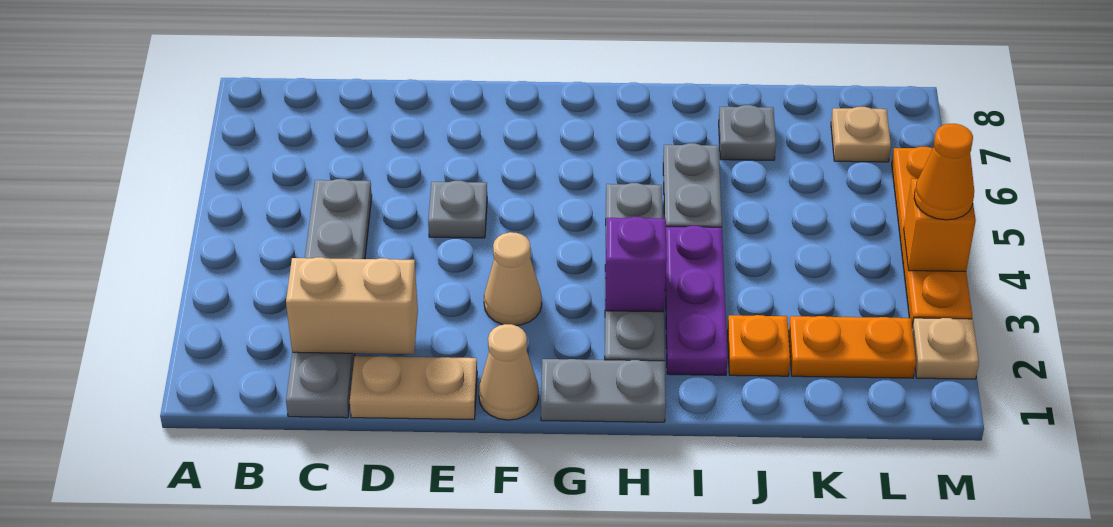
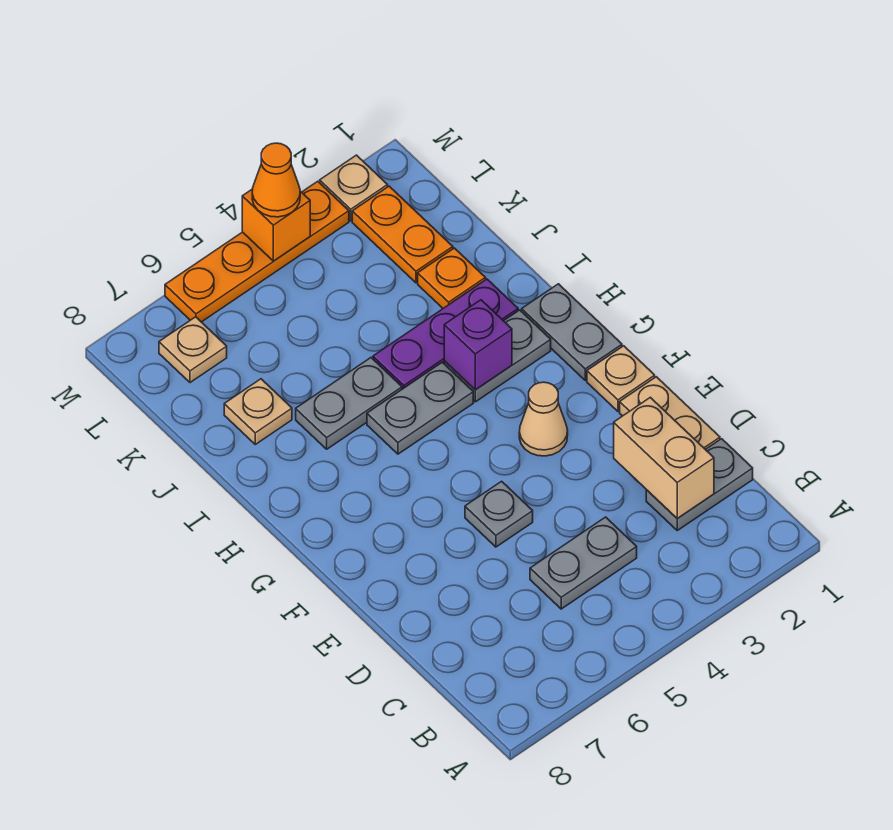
tan cone F1 level 1 -> tan plate F1 level 1
grey plate J7 level 1 -> tan plate J7 level 1

